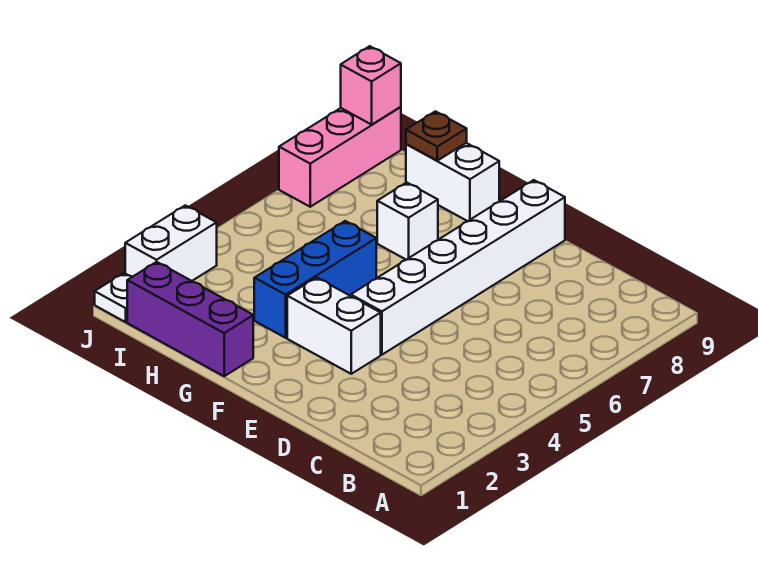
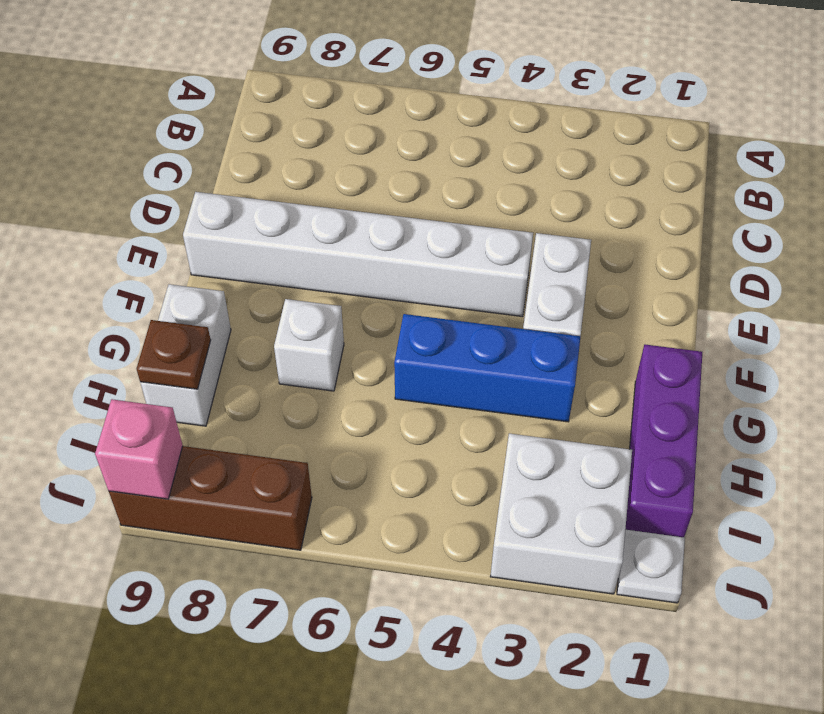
white brick J2:J3 level 1 -> white brick I2:J3 level 1
pink brick J7:J9 level 1 -> brown brick J7:J9 level 1

